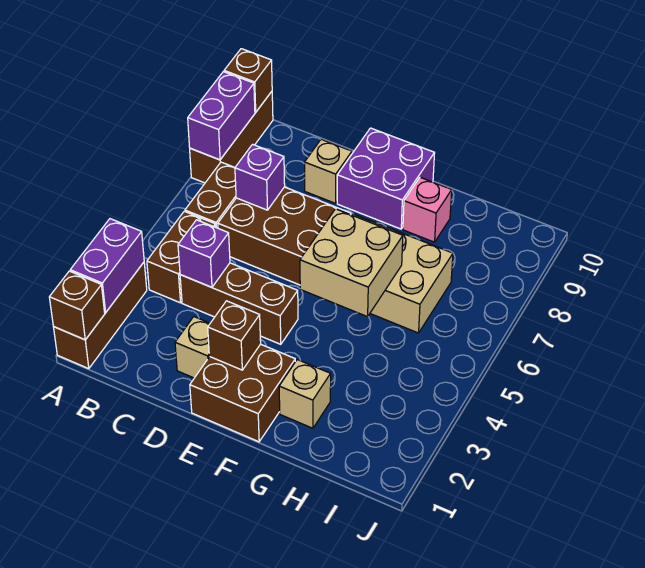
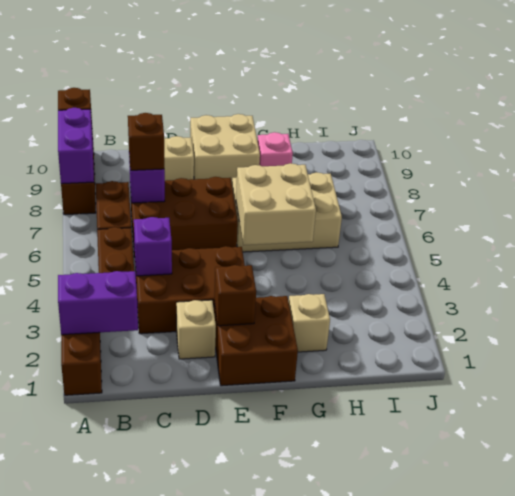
brown brick A1 level 2 -> brown brick C7 level 3
purple brick A2:A3 level 2 -> purple brick A2:B2 level 2
brown brick C4:E4 level 1 -> brown brick C3:E4 level 1
purple brick E9:F10 level 1 -> tan brick E9:F10 level 1

